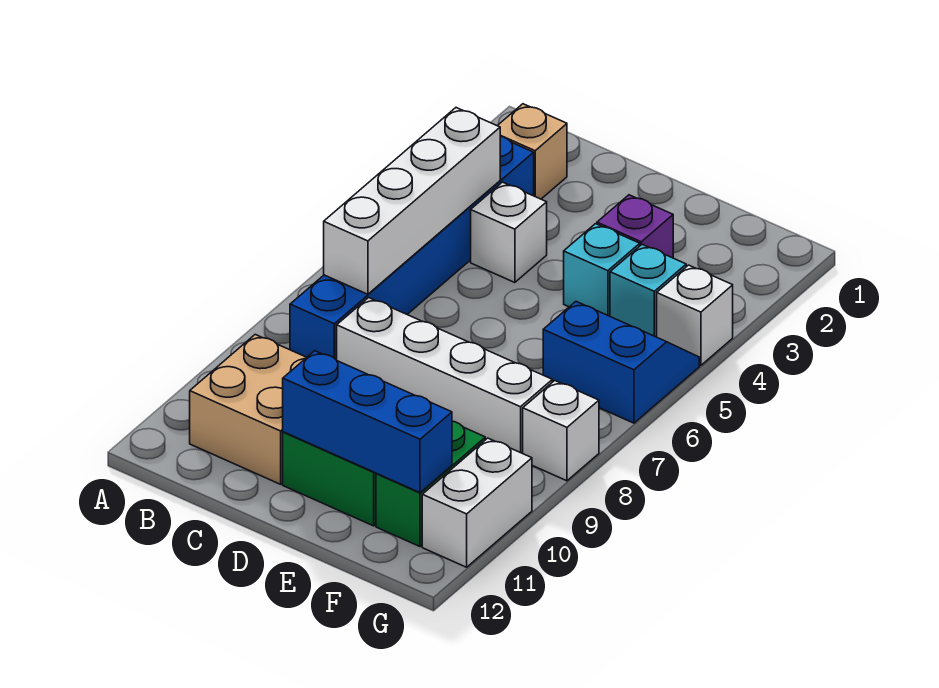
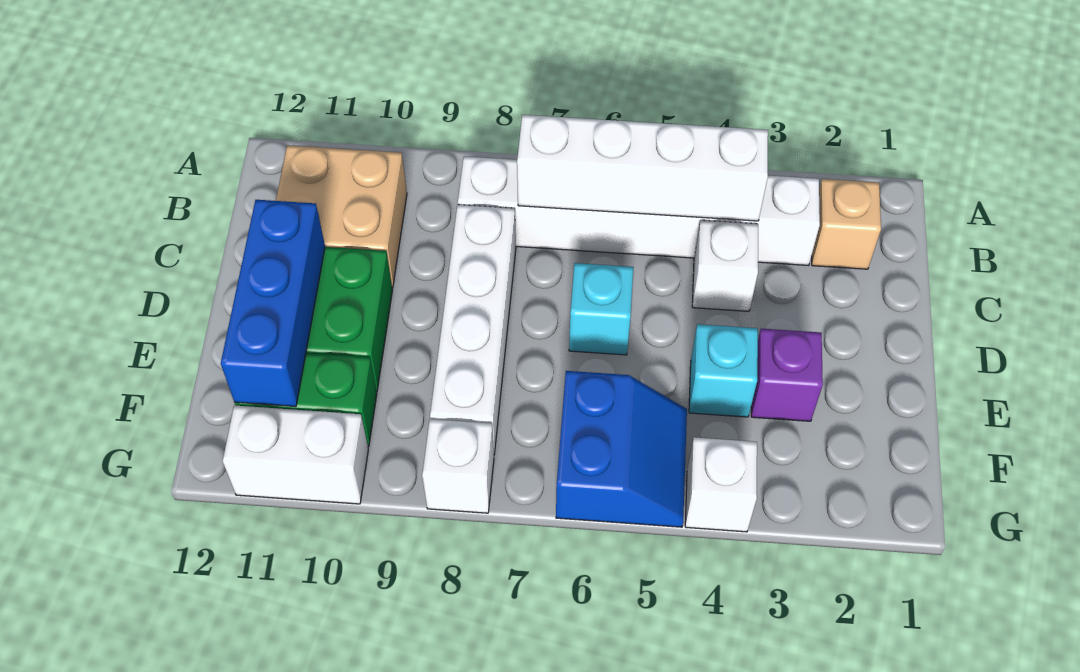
blue brick B3:B8 level 1 -> white brick B3:B8 level 1
cyan brick F4 level 1 -> cyan brick D6 level 1

